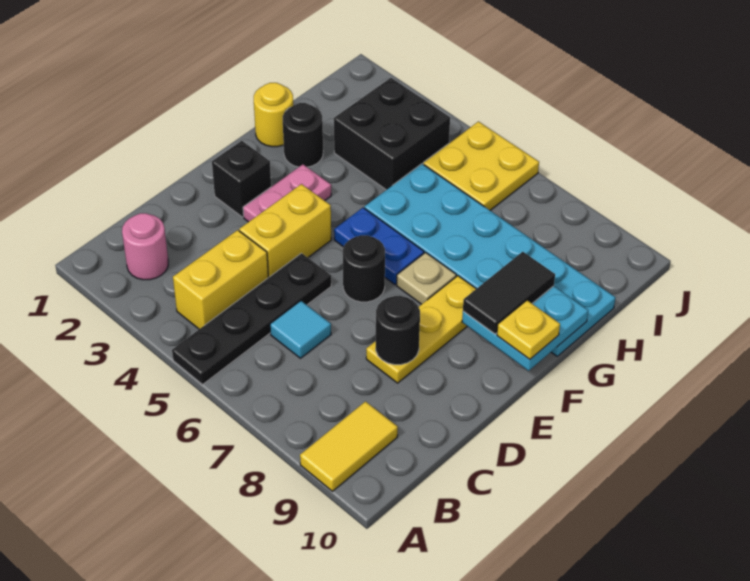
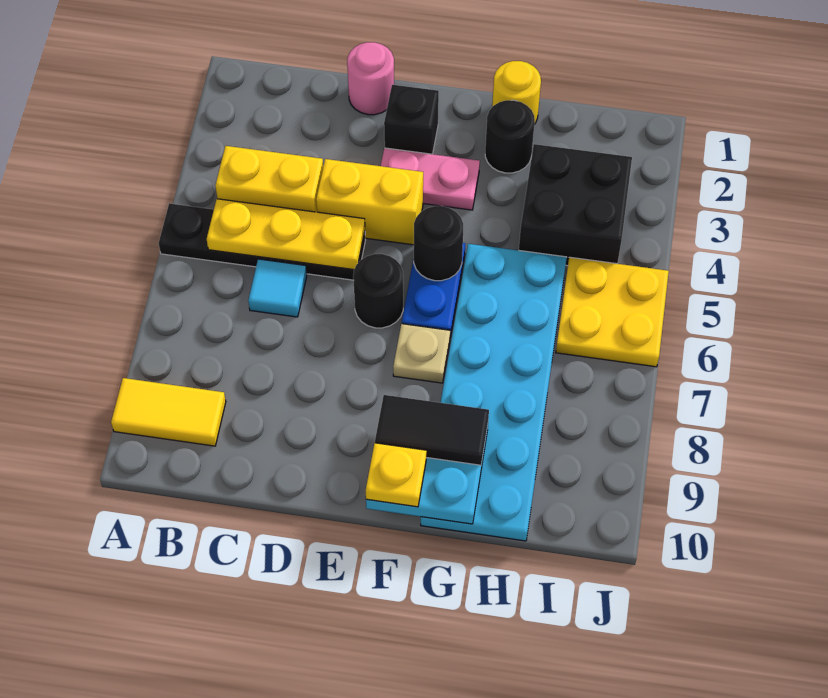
pink round brick B2 level 1 -> pink round brick D1 level 1
yellow plate D8:F8 level 1 -> yellow plate B5:D5 level 2
black round brick D8 level 2 -> black round brick F5 level 2

